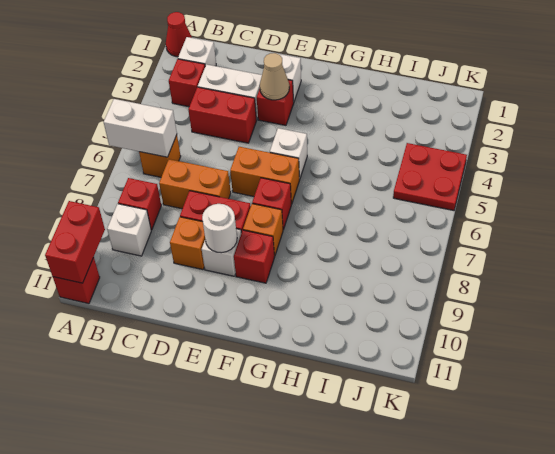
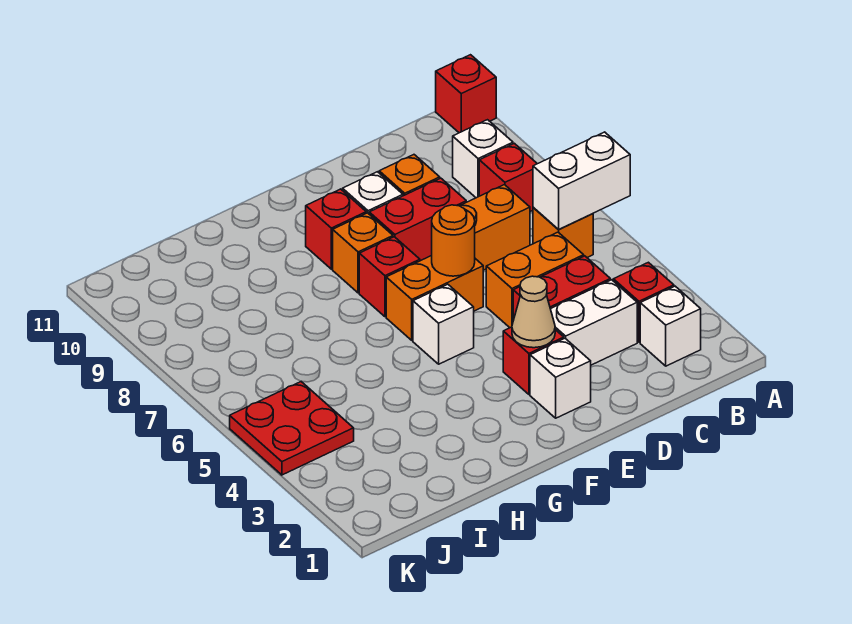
red cone A1 level 1 -> none
red brick A10:A11 level 2 -> none
none -> orange brick C5:D5 level 1
none -> orange round brick E6 level 2
white round brick E9 level 2 -> none

